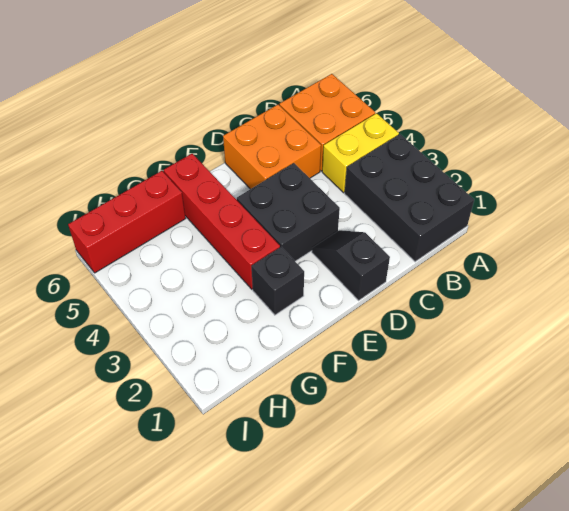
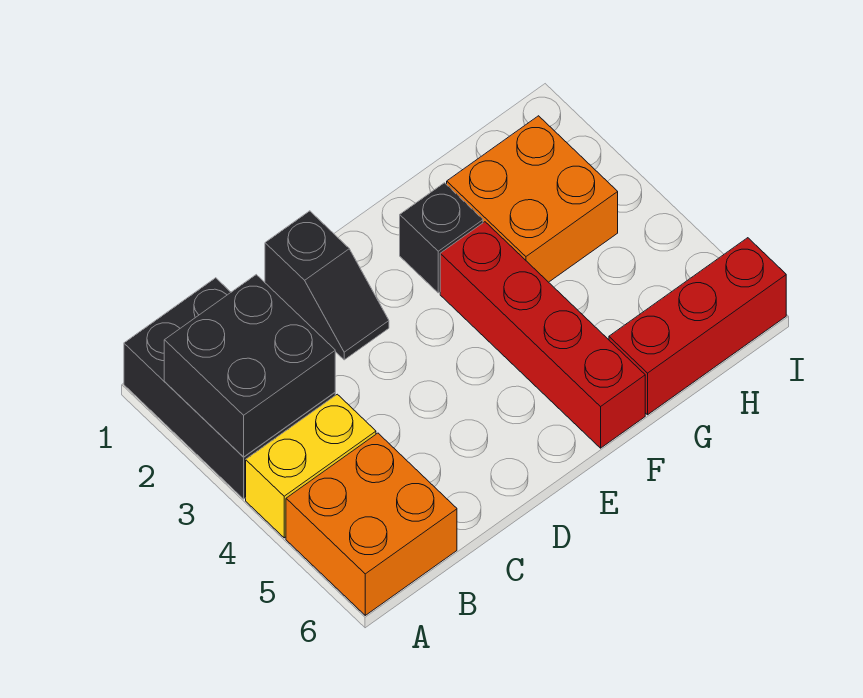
orange brick C5:D6 level 1 -> orange brick G2:H3 level 1
black brick D3:E4 level 1 -> black brick A2:B3 level 2

